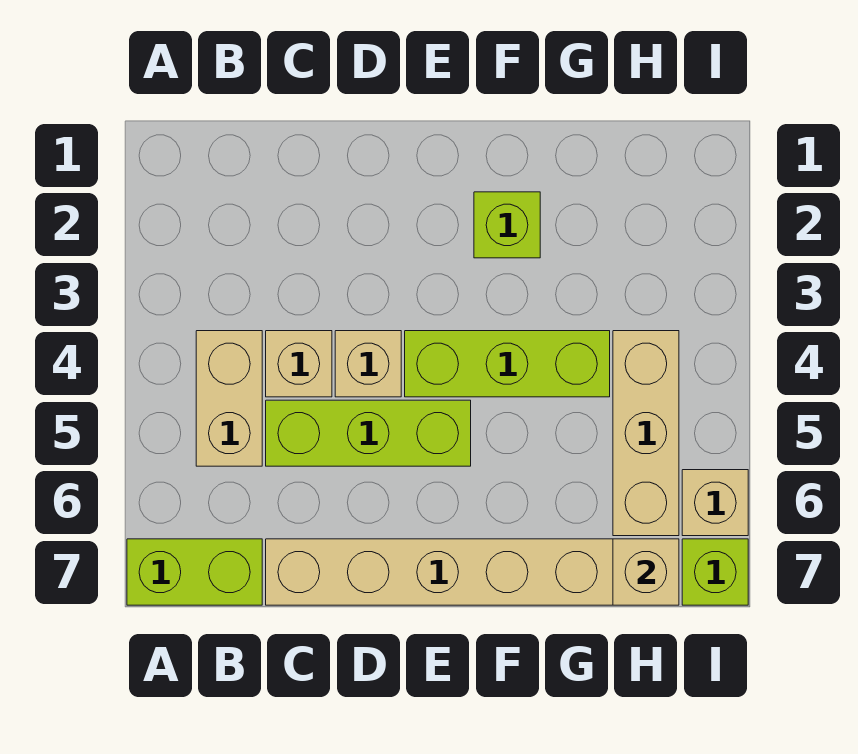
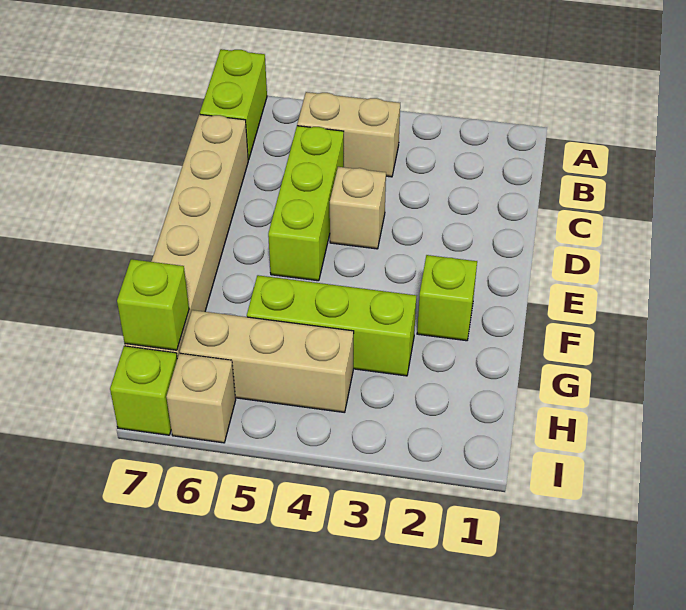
tan brick C4 level 1 -> none
lime brick E4:G4 level 1 -> lime brick G3:G5 level 1
tan brick H7 level 2 -> lime brick H7 level 2

